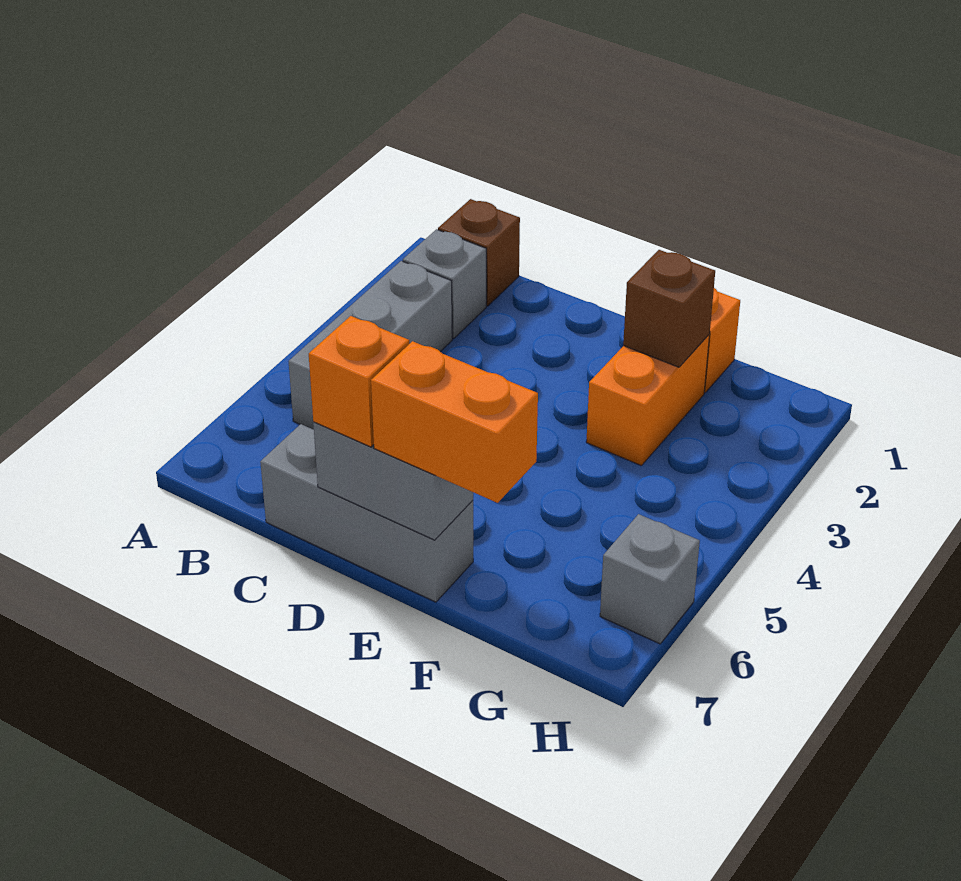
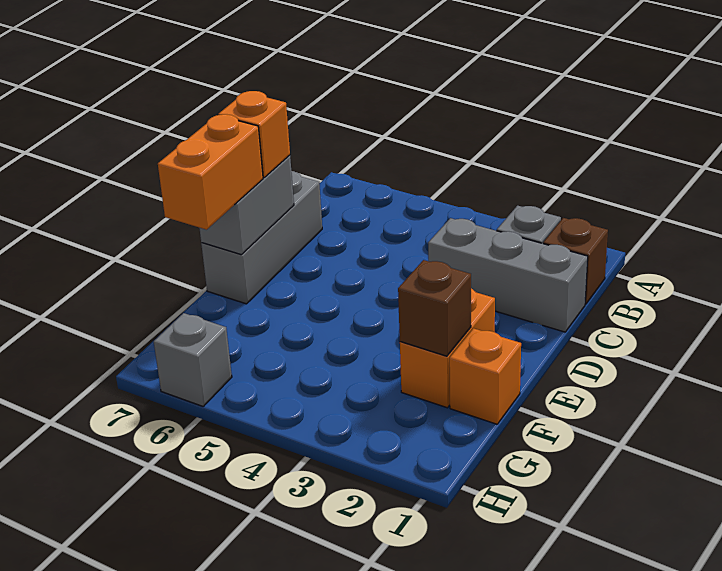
grey brick B3:B5 level 1 -> grey brick C1:C3 level 1
orange brick F2:F3 level 1 -> orange brick E2:F2 level 1

